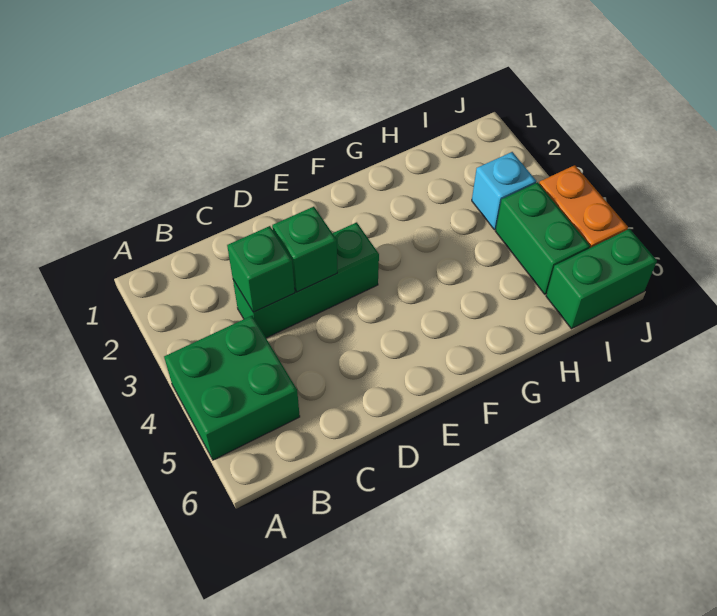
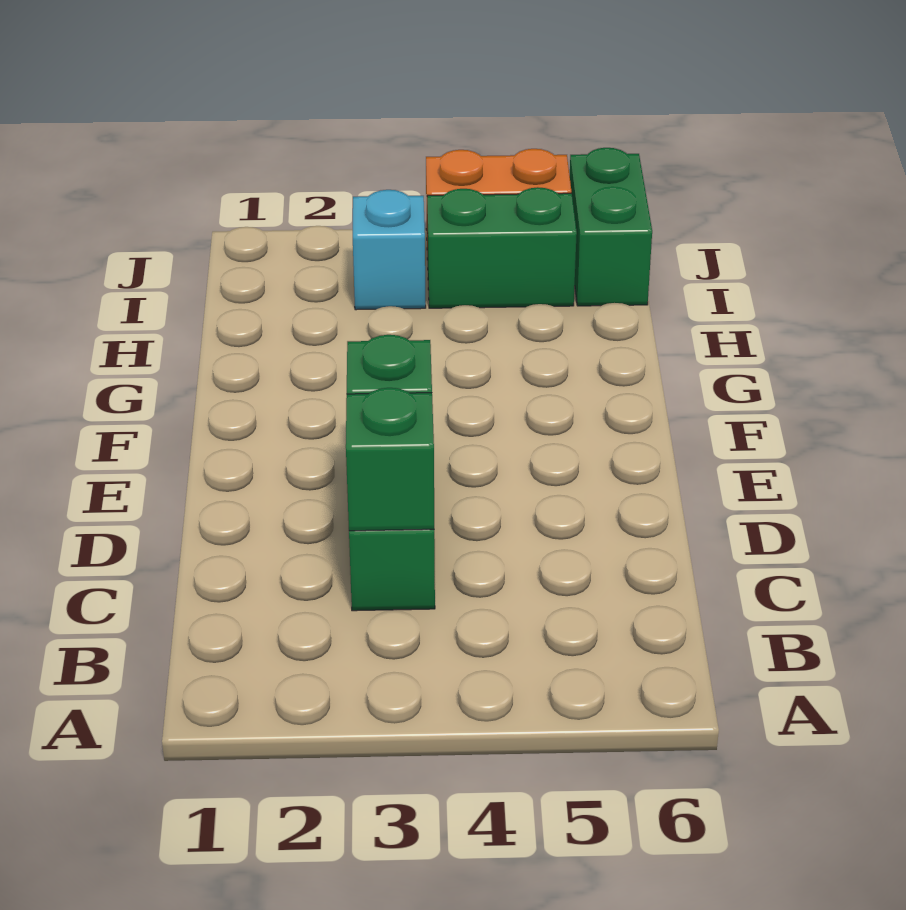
green brick A4:B5 level 1 -> none

